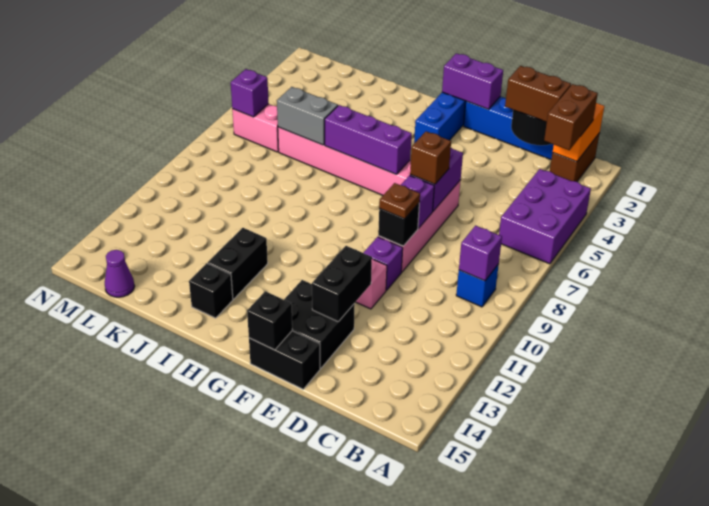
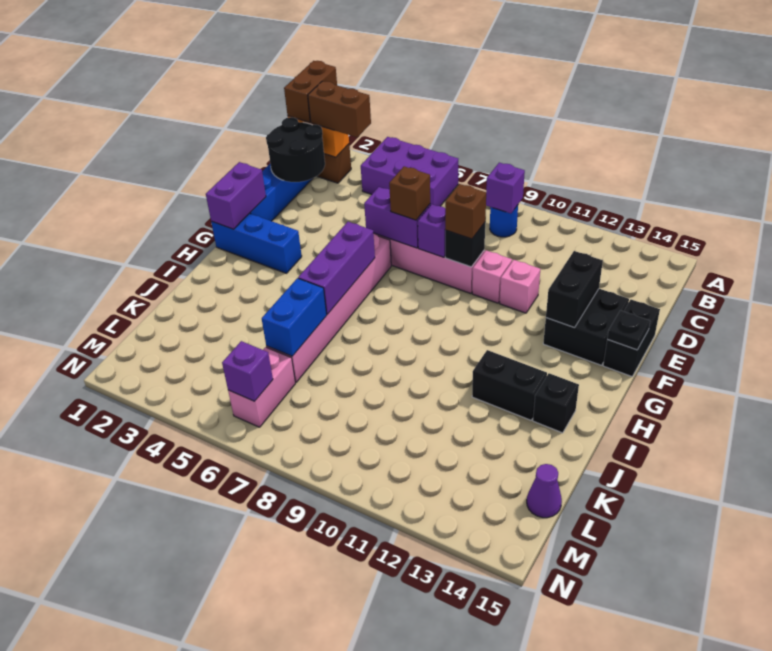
blue brick B9 level 1 -> blue round brick B9 level 1
brown brick C2:D2 level 3 -> brown brick A1:B1 level 3
brown plate E9 level 3 -> brown brick E9 level 3
purple brick E10 level 1 -> pink brick E10 level 1
black brick E12:E13 level 2 -> black brick E13:F13 level 2
black brick F15 level 2 -> black plate F15 level 2
grey brick J6:K6 level 2 -> blue brick J6:K6 level 2

